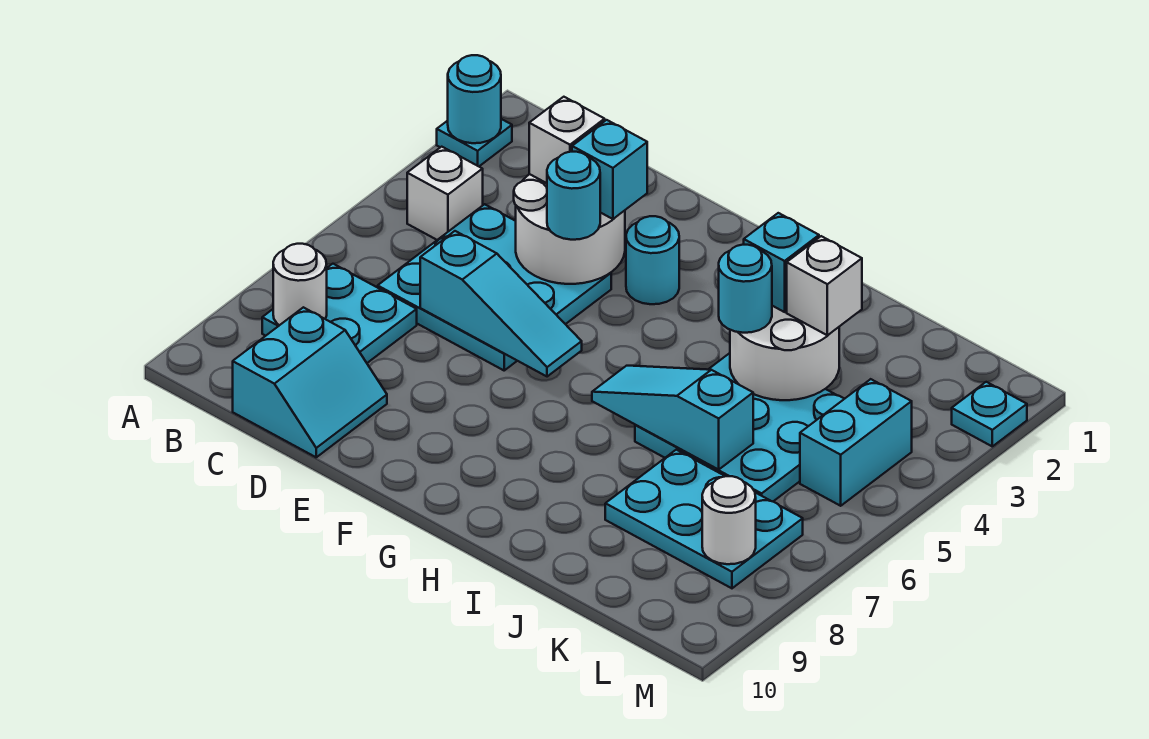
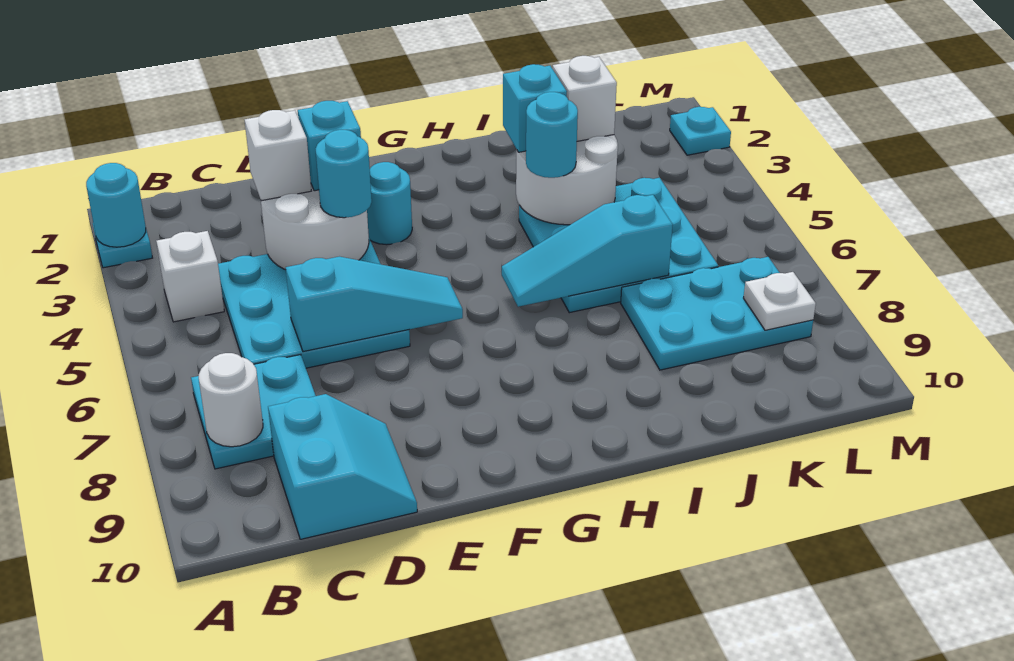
cyan brick L4:L5 level 1 -> none
white round brick L8 level 2 -> white plate L8 level 2

